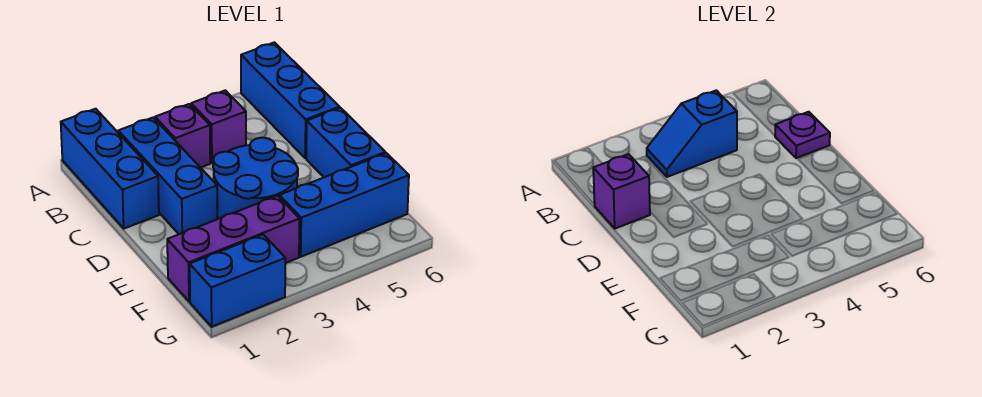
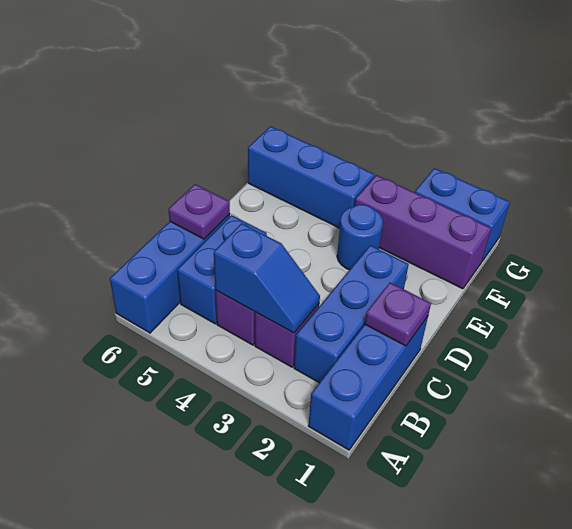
purple brick C1 level 2 -> purple plate C1 level 2
blue round brick D3:E4 level 1 -> blue round brick E3 level 1
blue brick D6:E6 level 1 -> blue brick B5:C5 level 1

